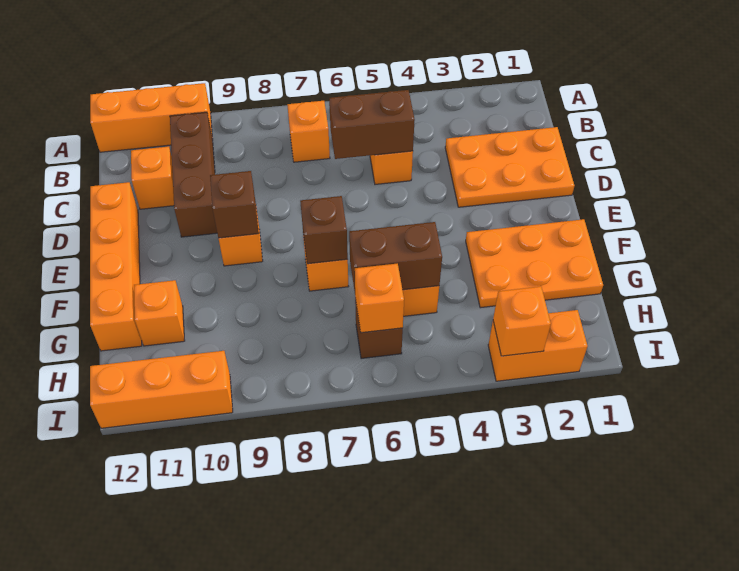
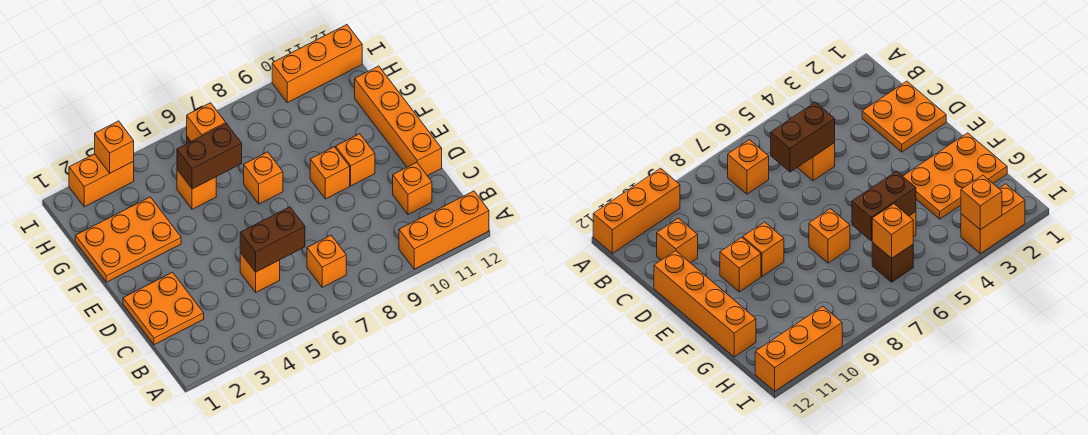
brown brick B10:D10 level 1 -> none
orange plate C1:D3 level 1 -> orange plate C1:D2 level 1
brown brick E9 level 2 -> none
brown brick F7 level 2 -> none
orange brick G11 level 1 -> orange brick E10 level 1

